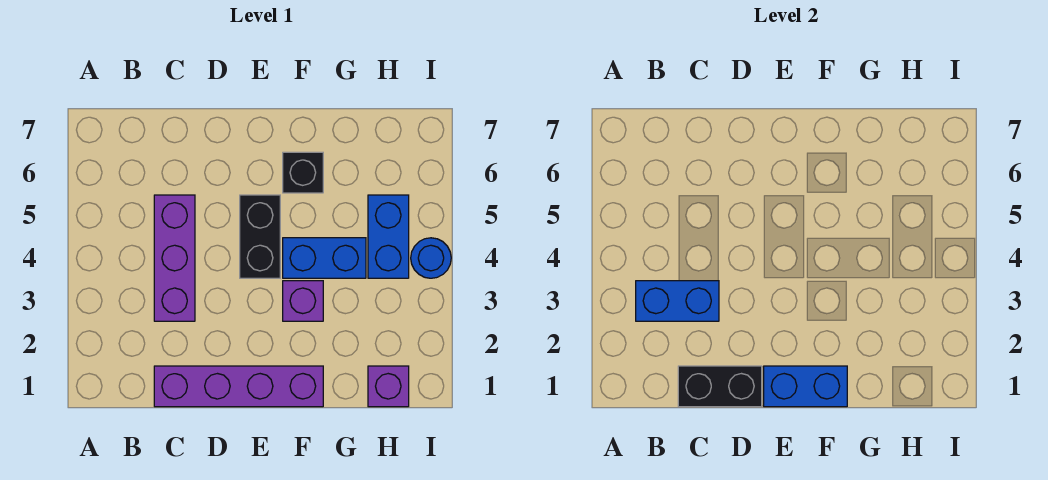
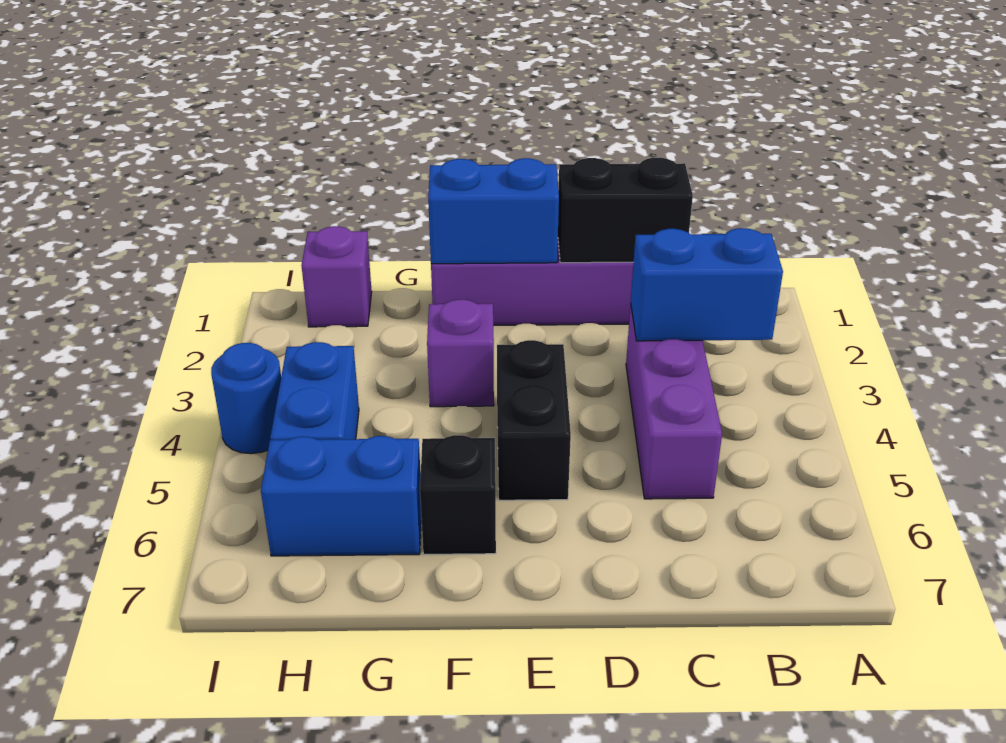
blue brick F4:G4 level 1 -> blue brick G6:H6 level 1

